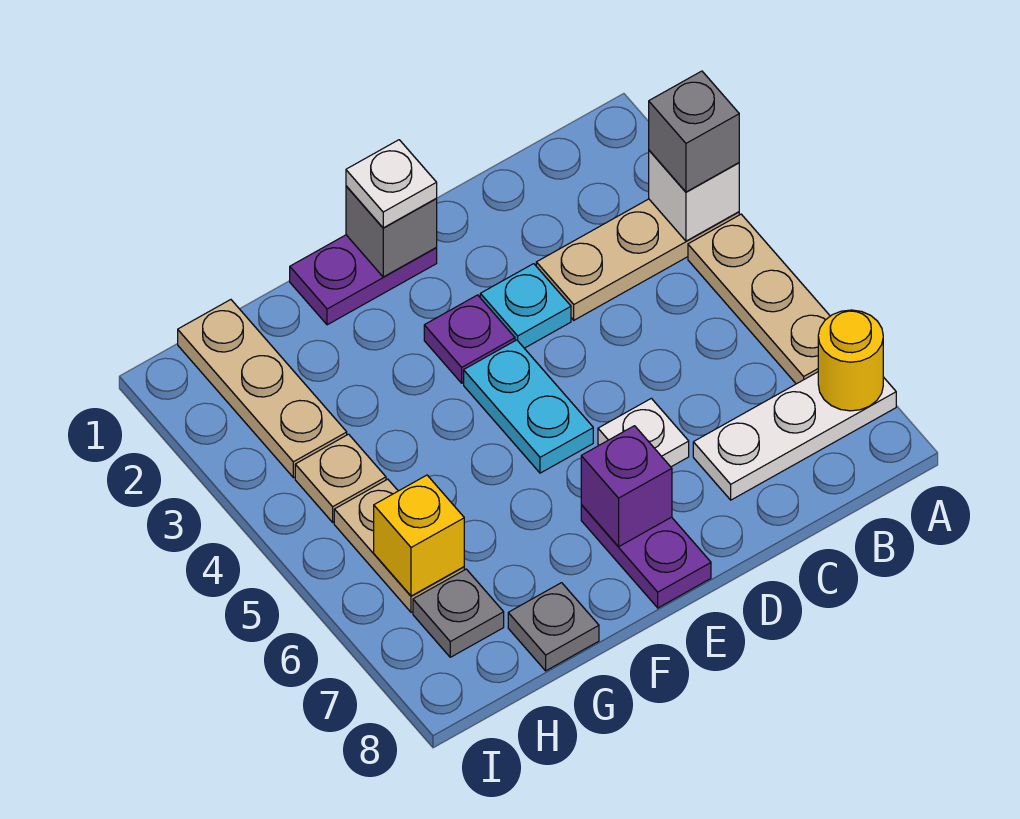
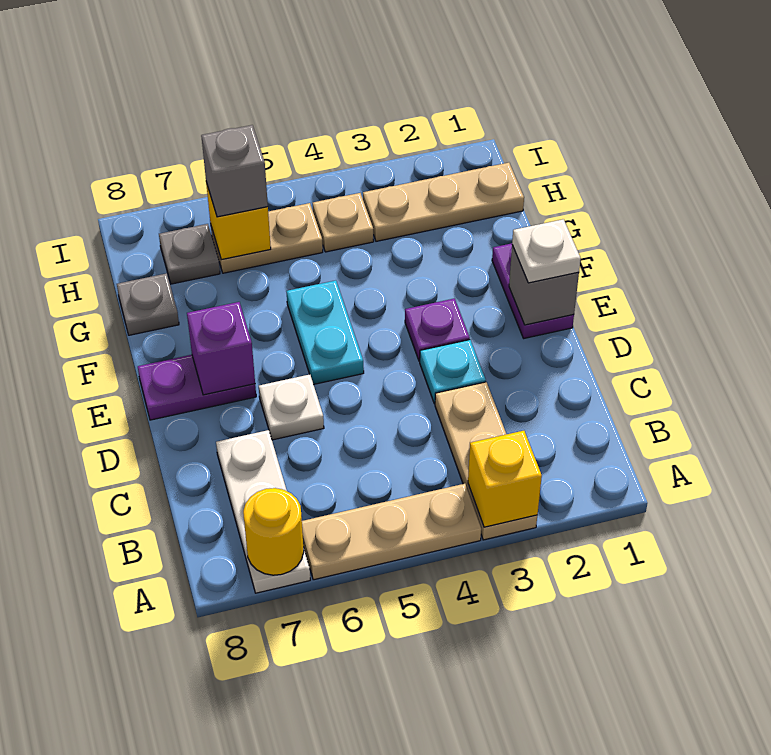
white brick A3 level 2 -> yellow brick A3 level 2
grey brick A3 level 3 -> grey brick H6 level 3
cyan plate E4:E5 level 1 -> cyan plate E5:F5 level 1

